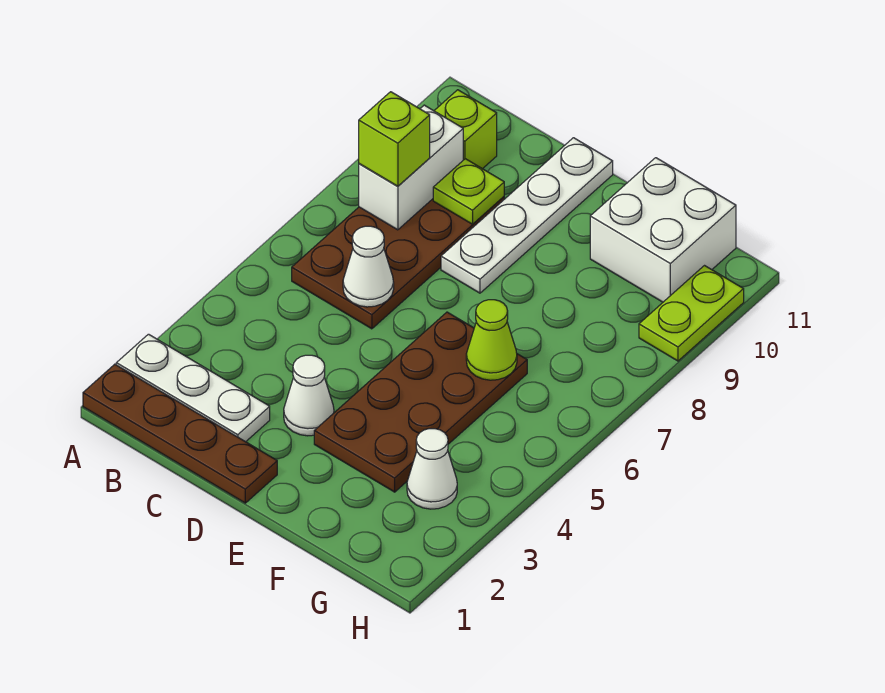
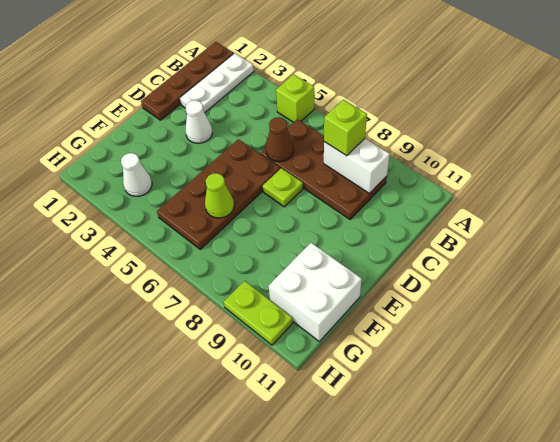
lime brick B10 level 1 -> lime brick A5 level 1
white cone C6 level 2 -> brown cone C6 level 2
lime plate C9 level 2 -> lime plate D7 level 1
white plate D8:D11 level 1 -> none
brown plate E3:F6 level 1 -> brown plate D5:G6 level 1

